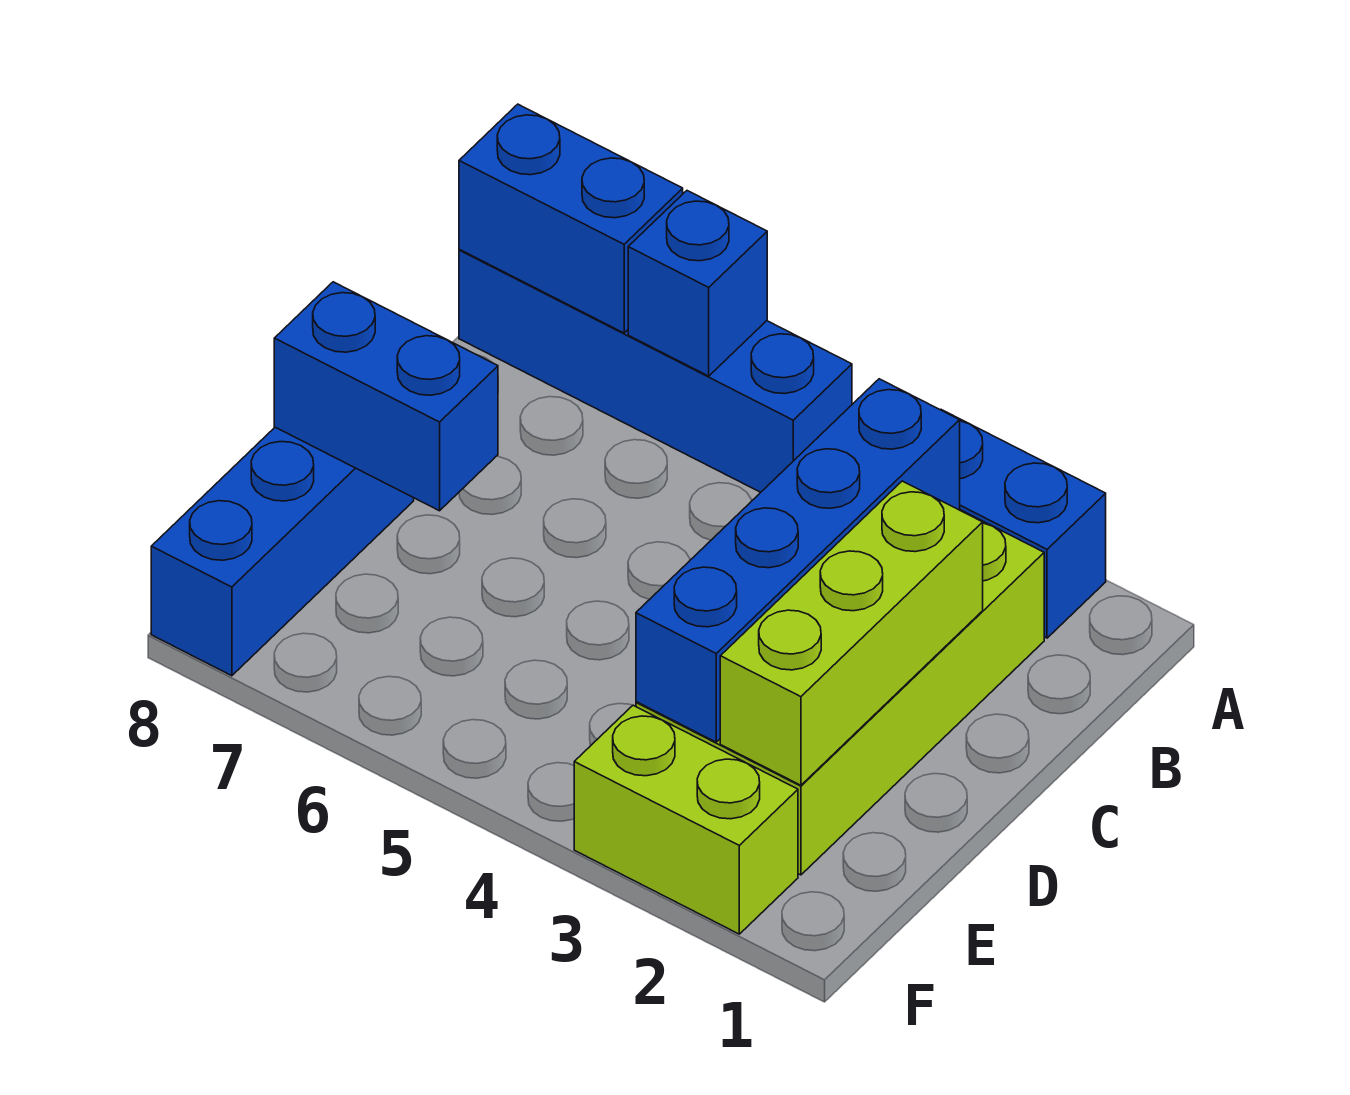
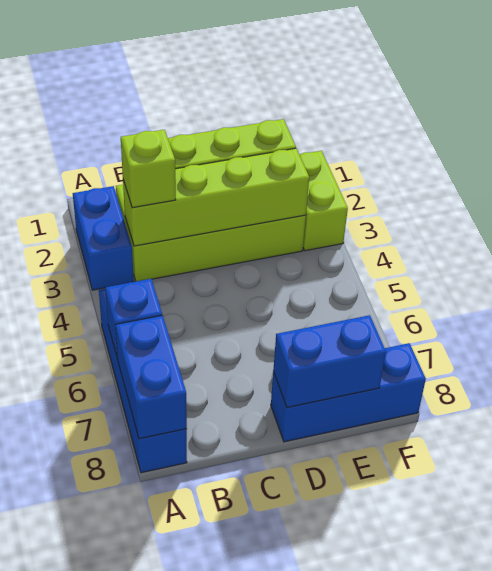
blue brick B3:E3 level 2 -> lime brick B3:E3 level 2
none -> lime brick B3 level 3
blue brick D7:D8 level 2 -> blue brick D8:E8 level 2

